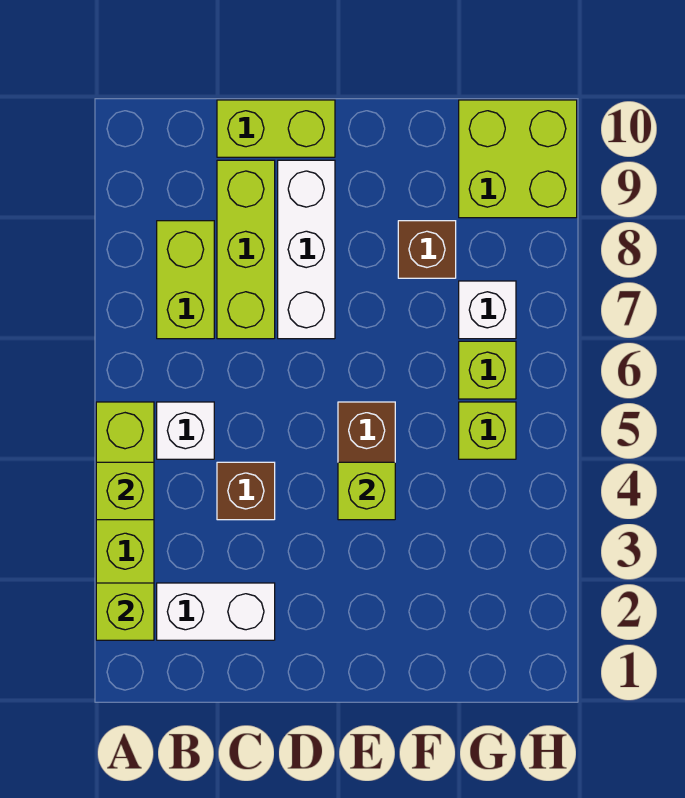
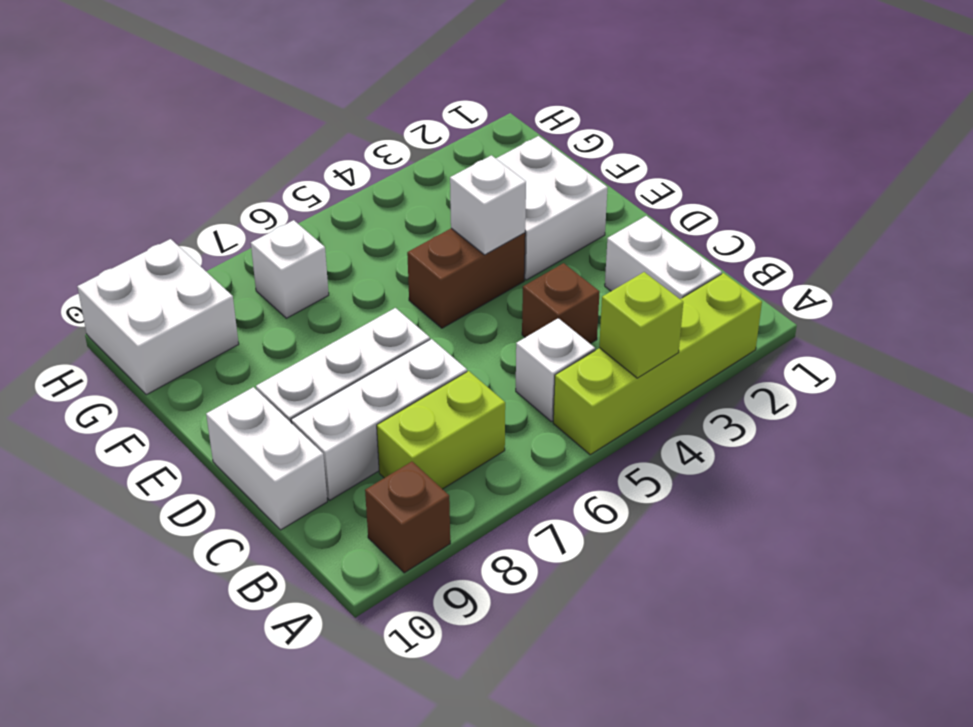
lime brick A2 level 2 -> none
lime brick C7:C9 level 1 -> white brick C7:C9 level 1
lime brick C10:D10 level 1 -> white brick C10:D10 level 1
none -> white brick E2:F3 level 1
lime brick E4 level 2 -> white brick E4 level 2
brown brick F8 level 1 -> brown brick A9 level 1
lime brick G5 level 1 -> none
lime brick G6 level 1 -> none
lime brick G9:H10 level 1 -> white brick G9:H10 level 1

